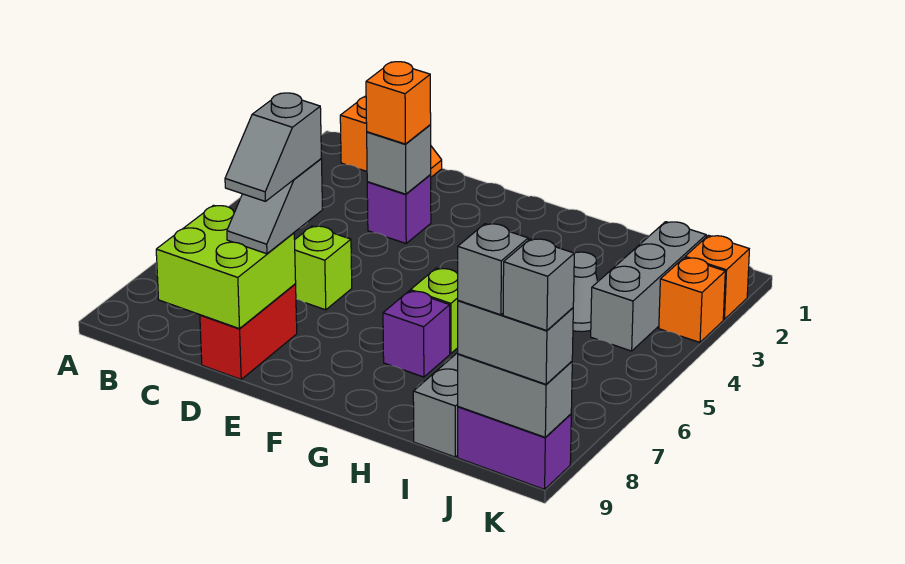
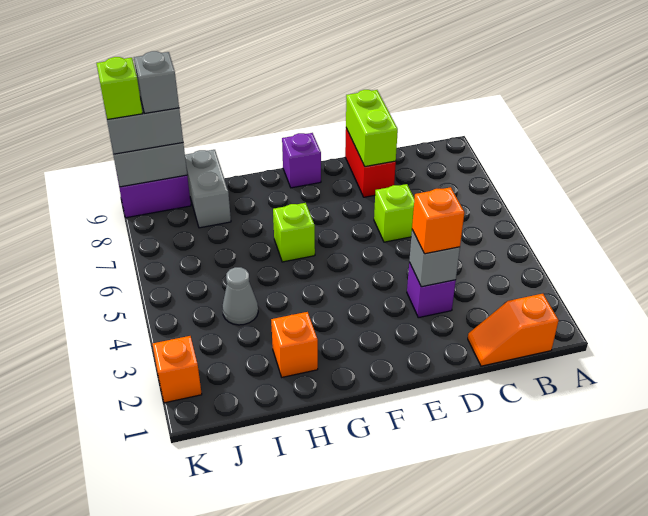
lime brick C8:D9 level 2 -> lime brick D8:D9 level 2
grey slope D7:D8 level 3 top 7 -> none
grey slope D7:D8 level 4 top 7 -> none
purple brick G7 level 1 -> purple brick F9 level 1
grey brick J2:J4 level 1 -> none
orange brick K3 level 1 -> orange brick H2 level 1
grey brick K9 level 4 -> lime brick K9 level 4

